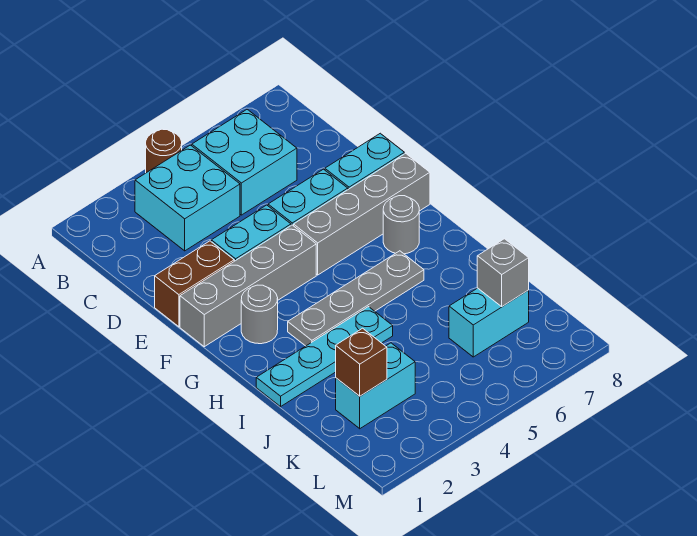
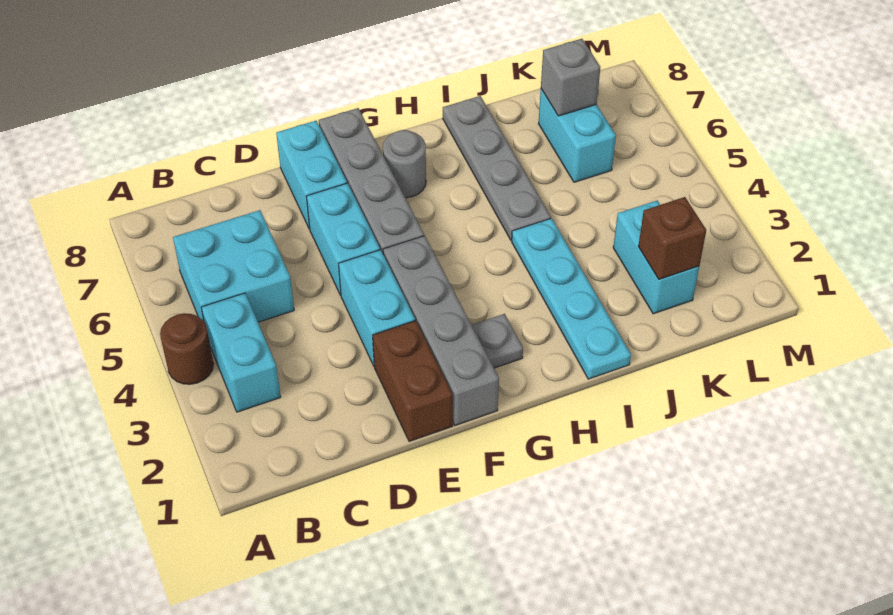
cyan brick B3:C4 level 1 -> cyan brick B3:B4 level 1
grey round brick G2 level 1 -> grey plate G2 level 1
grey plate H3:H6 level 1 -> grey plate I5:I8 level 1

